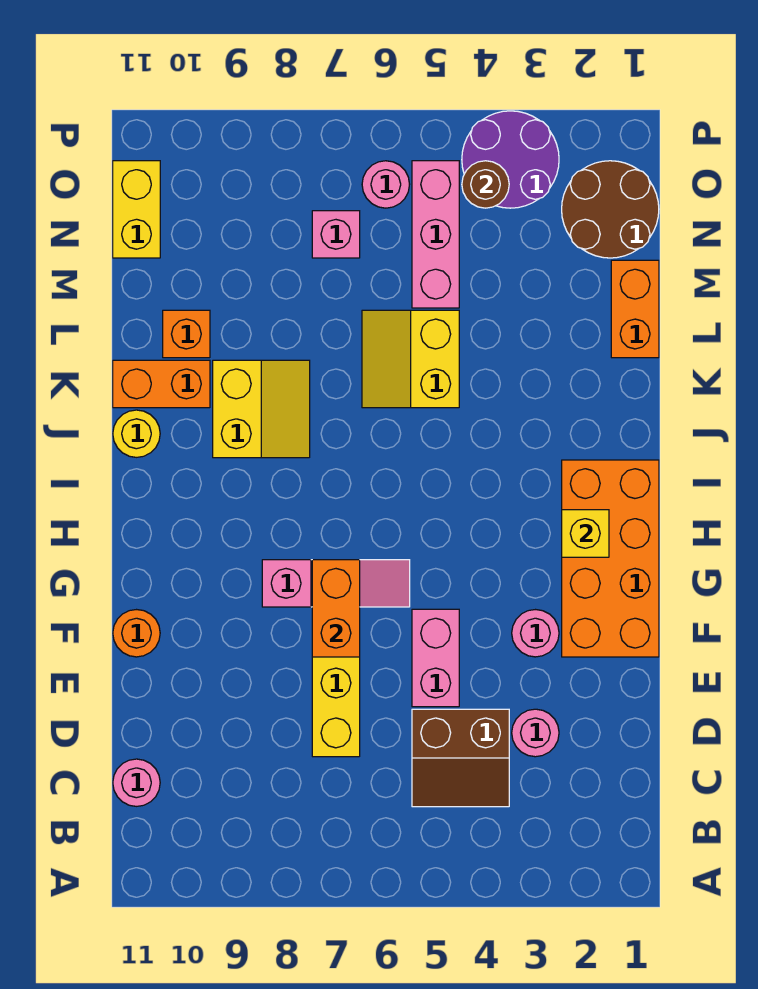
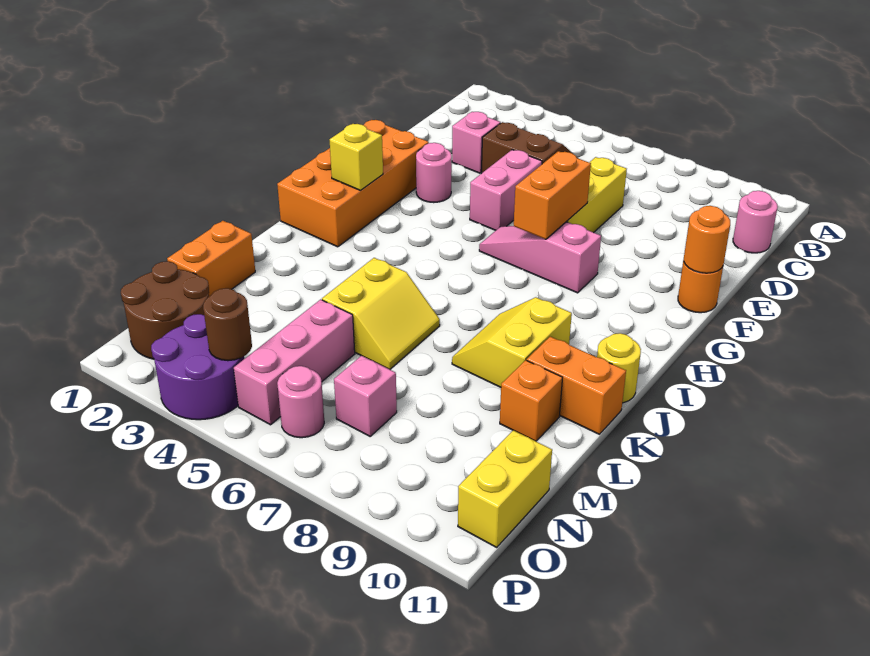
pink round brick D3 level 1 -> pink brick D3 level 1
none -> orange round brick F11 level 2

